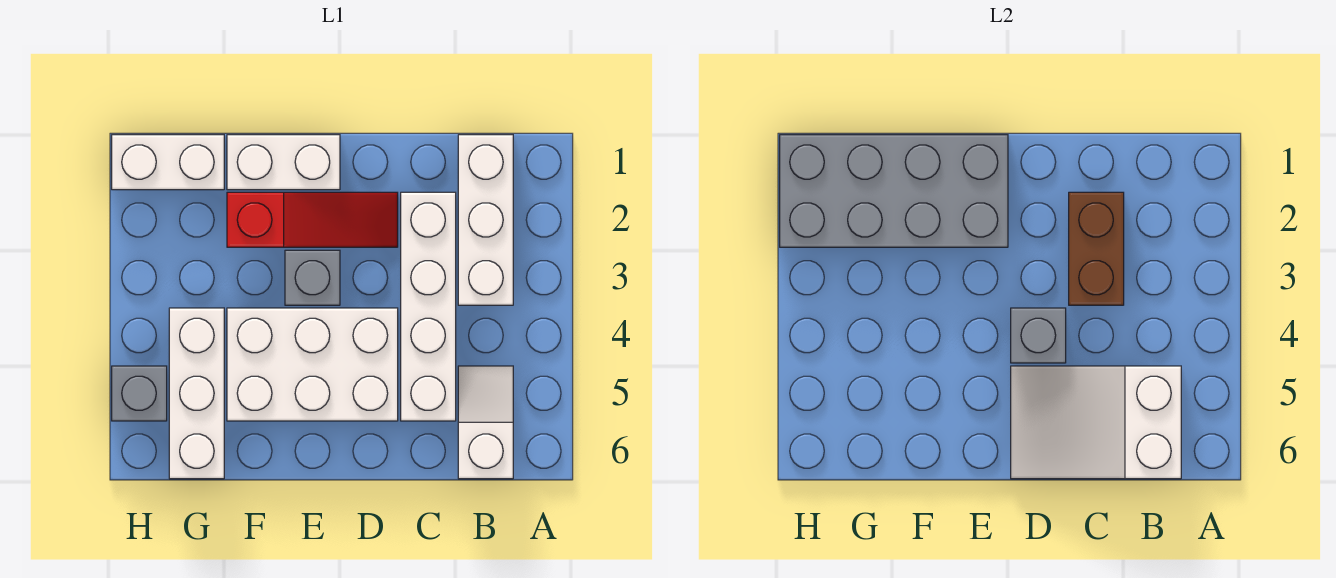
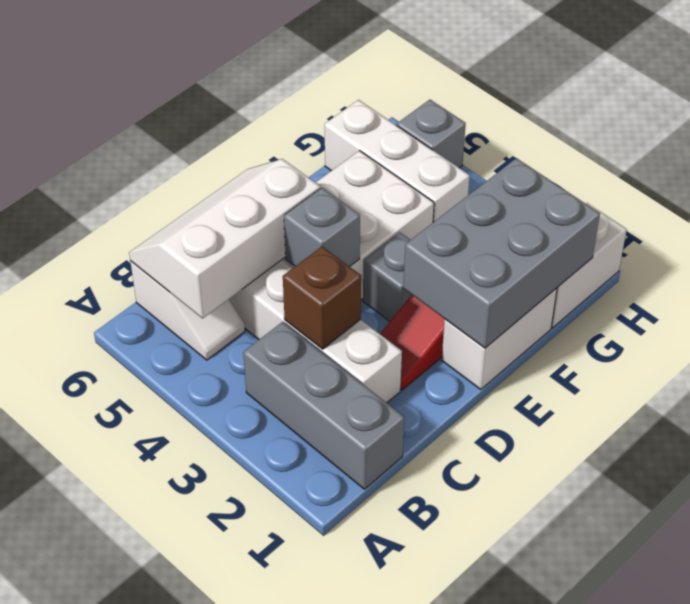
white brick B1:B3 level 1 -> grey brick B1:B3 level 1
white slope B5:D6 level 2 top B -> white slope B5:D6 level 2 top 5
brown brick C2:C3 level 2 -> brown brick C3 level 2
grey brick E1:H2 level 2 -> grey brick E1:G2 level 2

